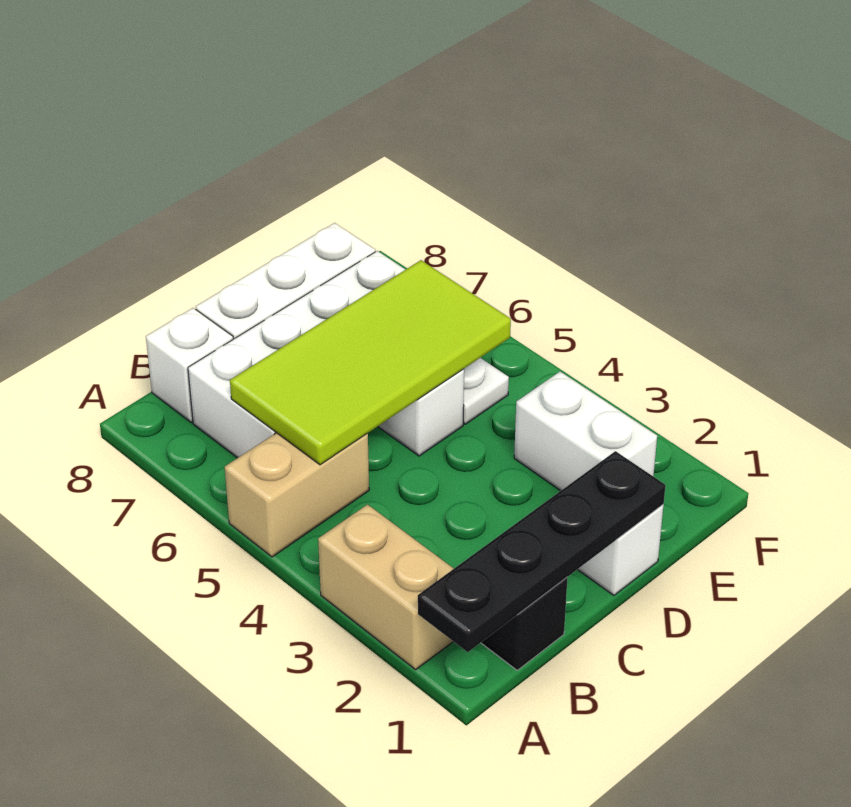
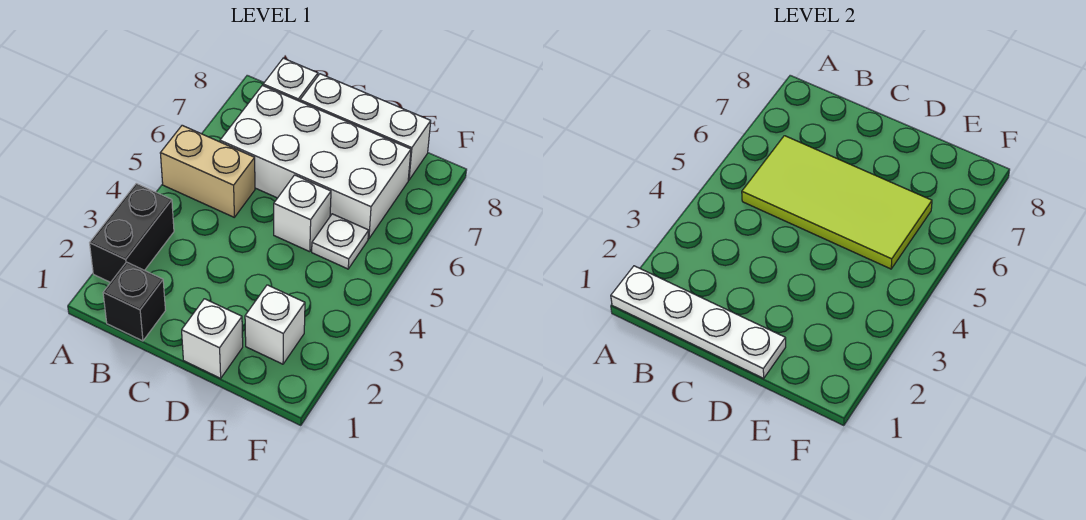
black plate A1:D1 level 2 -> white plate A1:D1 level 2
tan brick A2:A3 level 1 -> black brick A2:A3 level 1
white brick E2:E3 level 1 -> white brick E2 level 1

